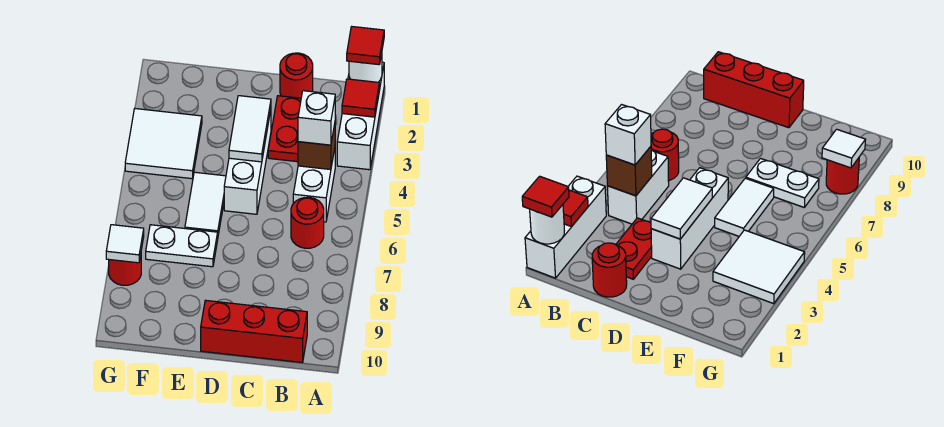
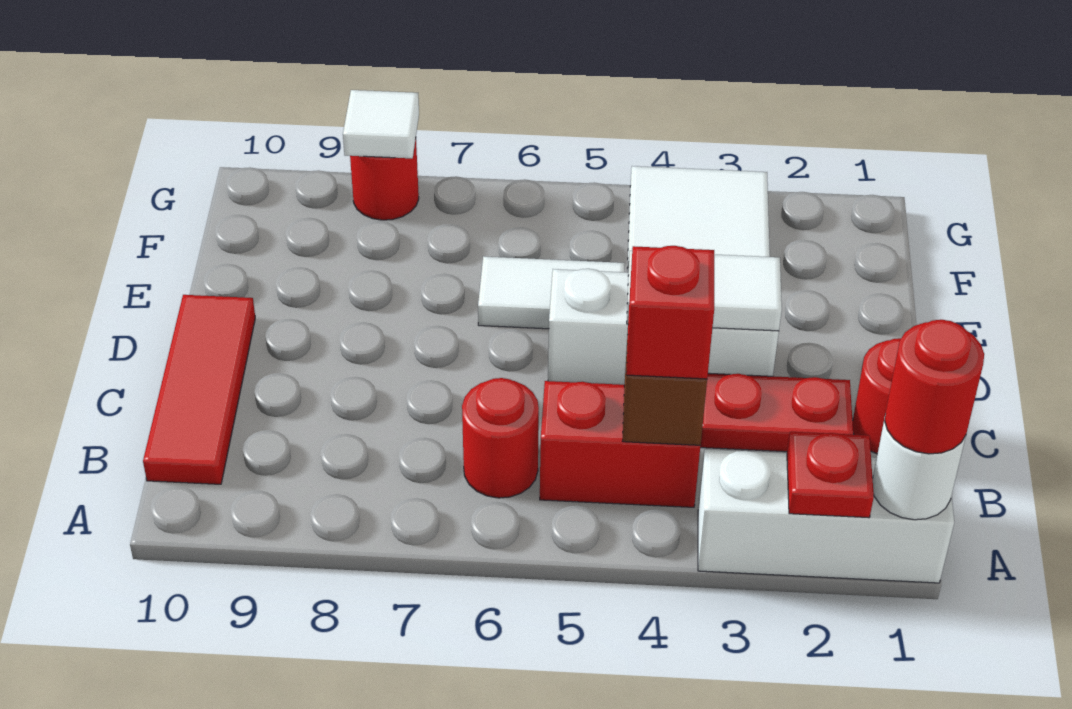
red tile A1 level 3 -> red round brick A1 level 3
red tile A2 level 2 -> red plate A2 level 2
white brick B4:B5 level 1 -> red brick B4:B5 level 1
white brick B4 level 3 -> red brick B4 level 3
red brick B10:D10 level 1 -> red tile B10:D10 level 1
white plate E7:F7 level 1 -> none

